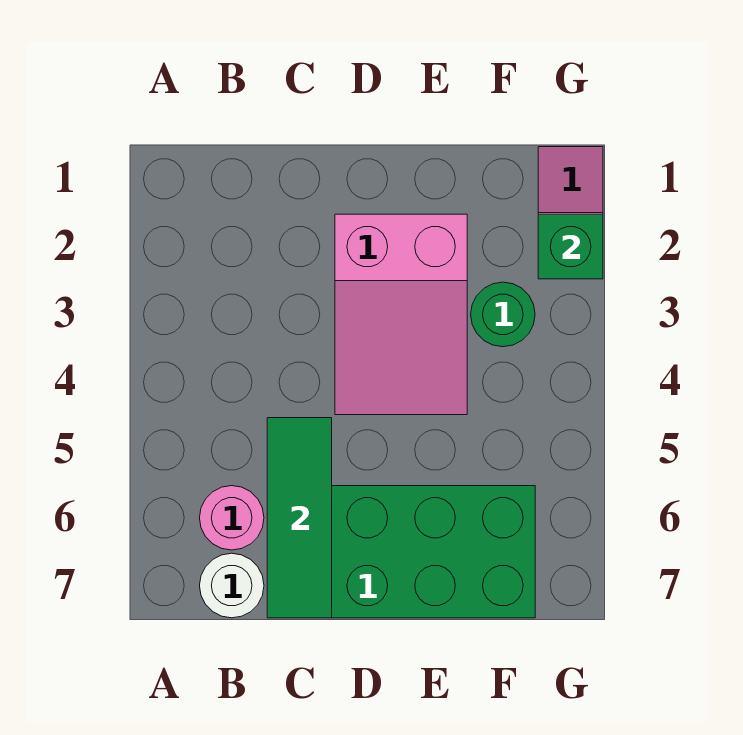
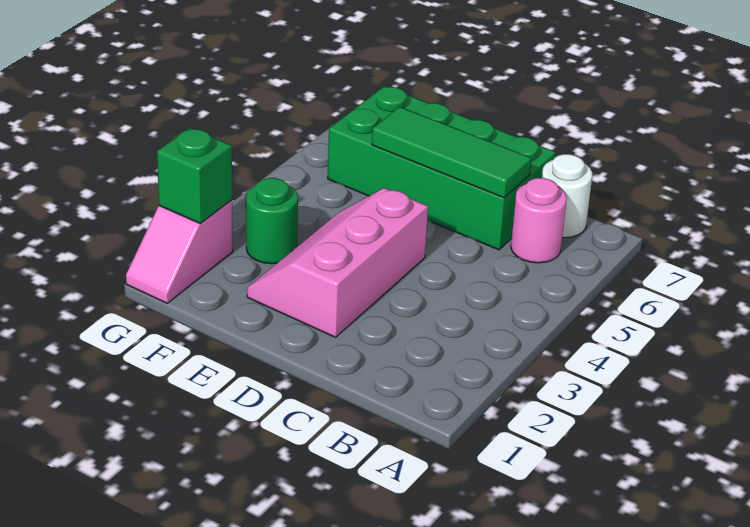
green tile C5:C7 level 2 -> green tile C6:E6 level 2
pink slope D2:E4 level 1 top 2 -> pink slope D2:E4 level 1 top D

